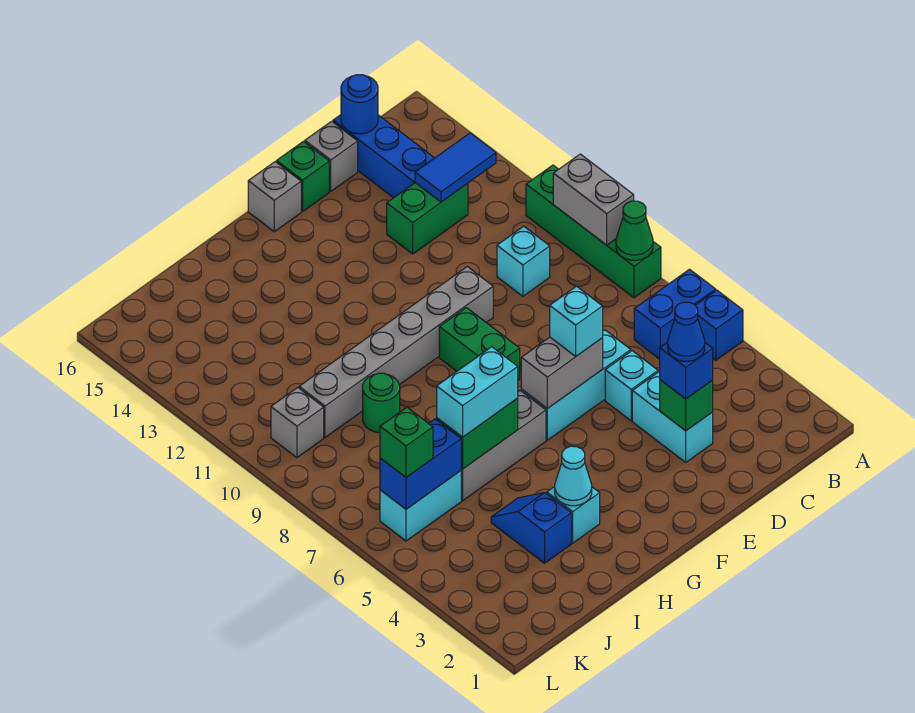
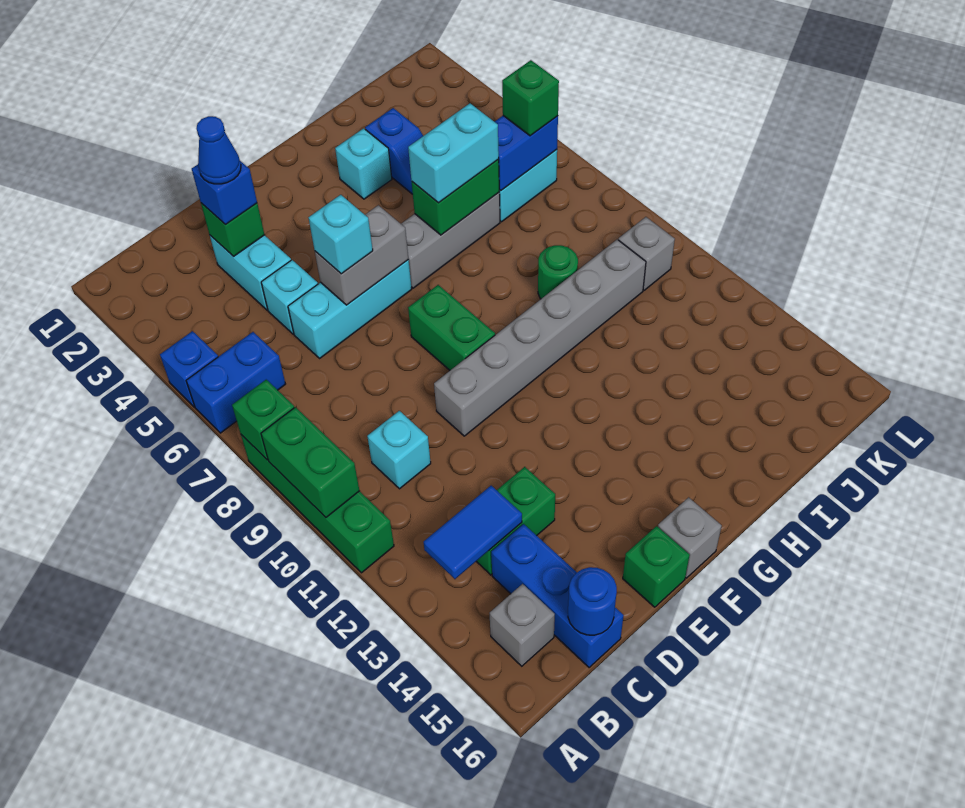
green cone A8 level 2 -> green brick A8 level 2
grey brick A9:A10 level 2 -> green brick A9:A10 level 2
grey brick D16 level 1 -> grey brick B15 level 1
cyan cone H3 level 2 -> none

